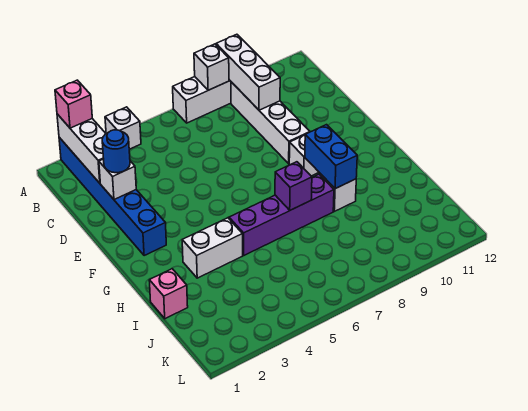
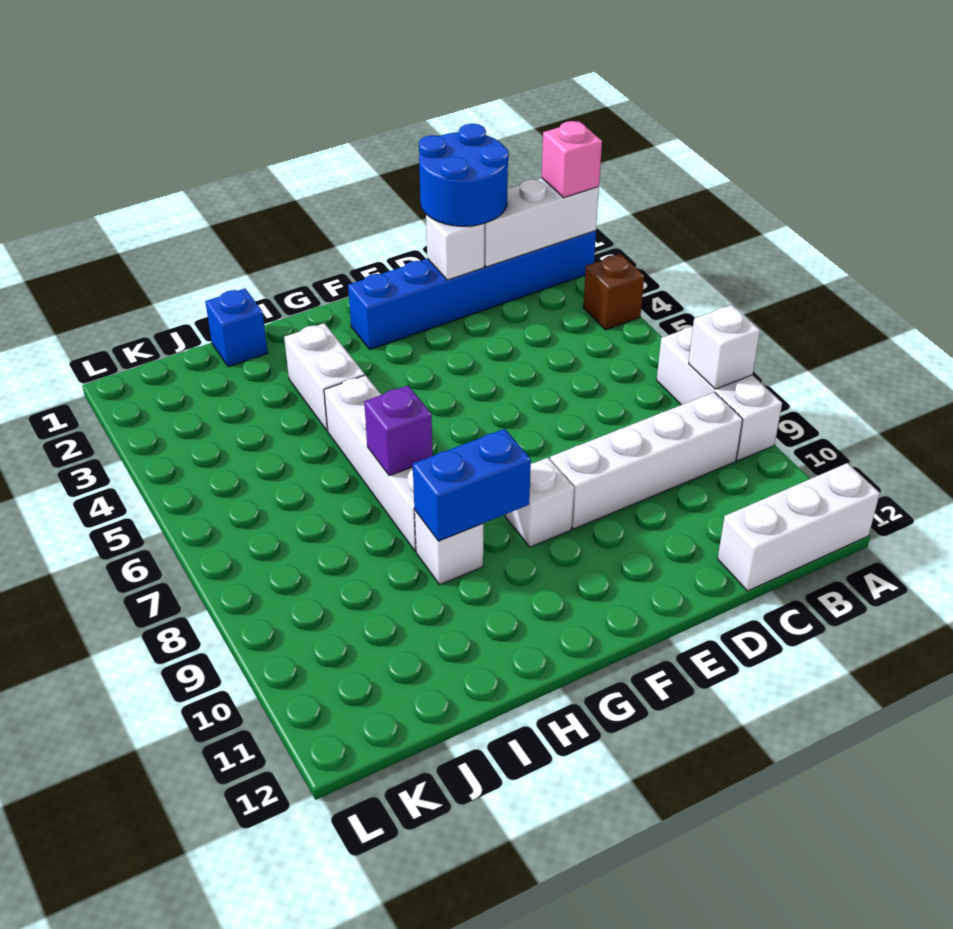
white brick A4 level 1 -> brown brick A4 level 1
white brick A9:C9 level 2 -> white brick A12:C12 level 1
blue round brick D2 level 3 -> blue round brick C1:D2 level 3
purple brick H5:H8 level 1 -> white brick H5:H8 level 1
pink brick I1 level 1 -> blue brick I1 level 1

